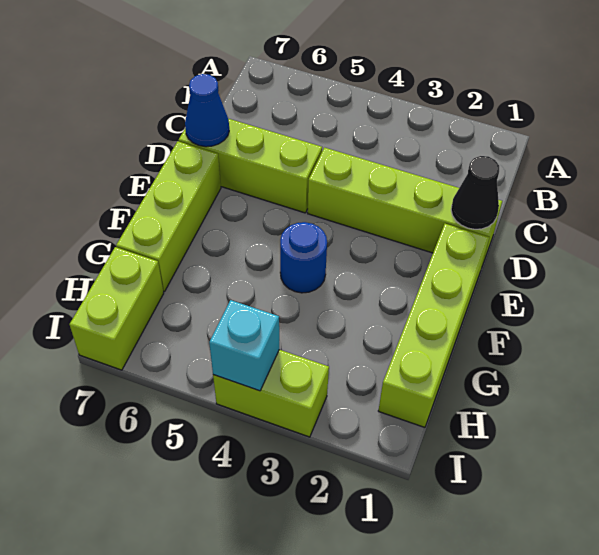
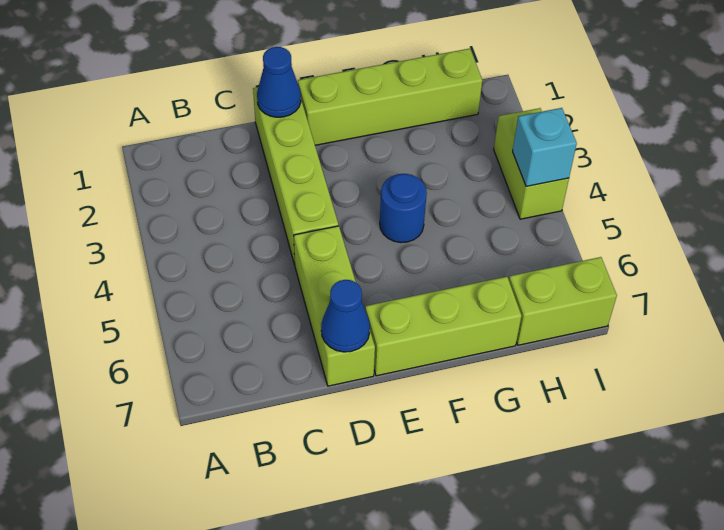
black cone D1 level 2 -> blue cone D1 level 2

